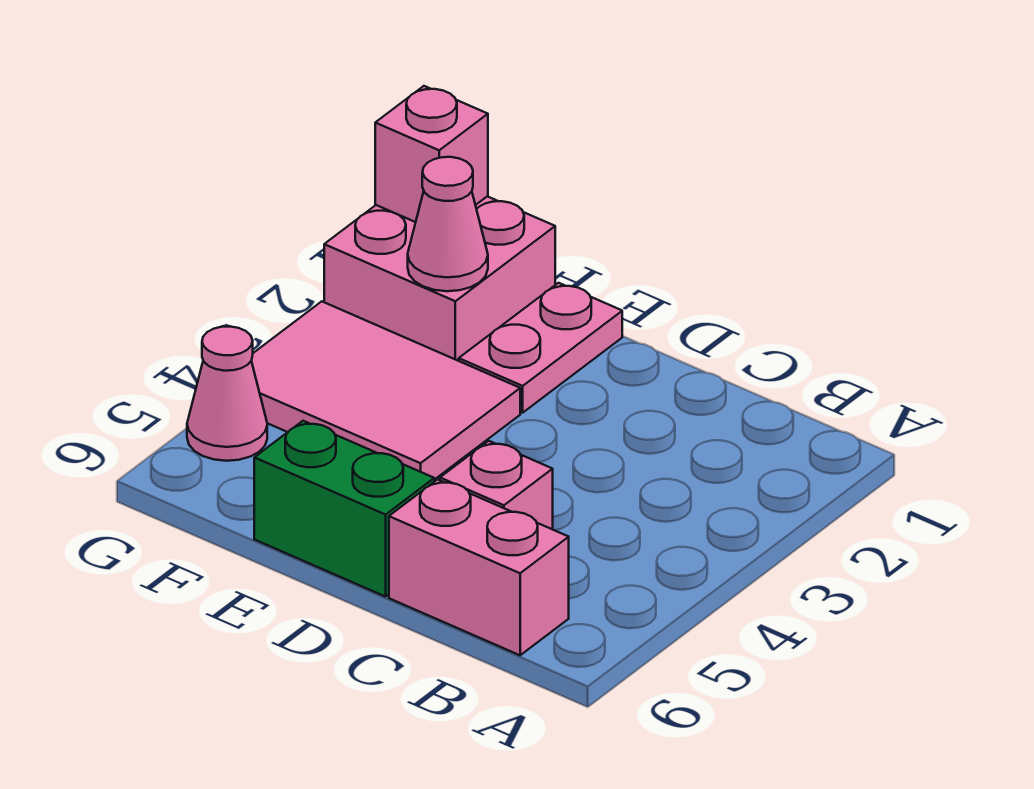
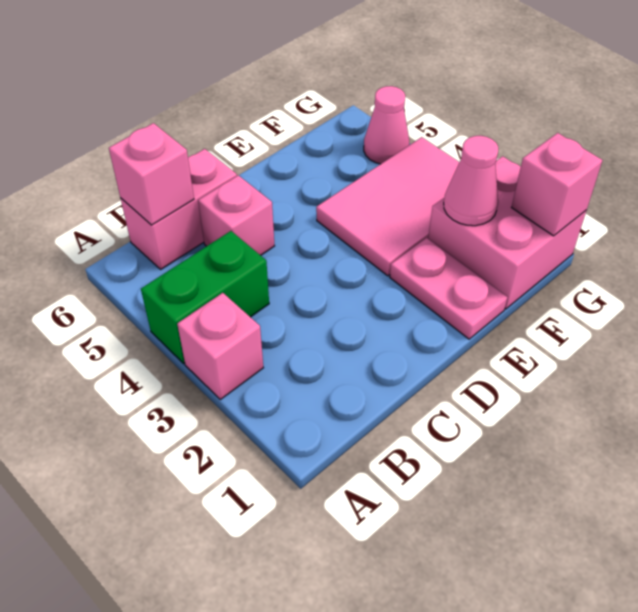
none -> pink brick A3 level 1
none -> pink brick B6 level 2
green brick D6:E6 level 1 -> green brick A4:B4 level 1

